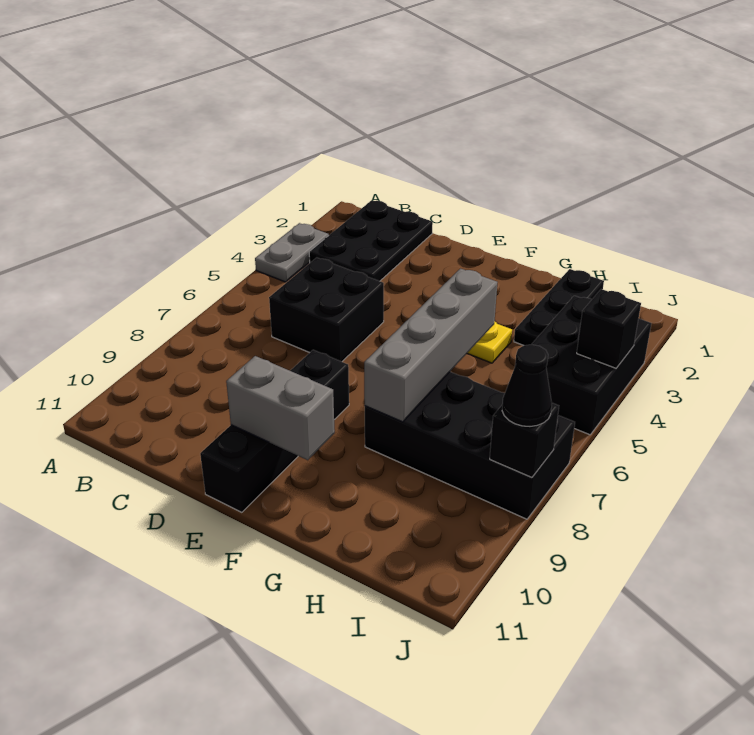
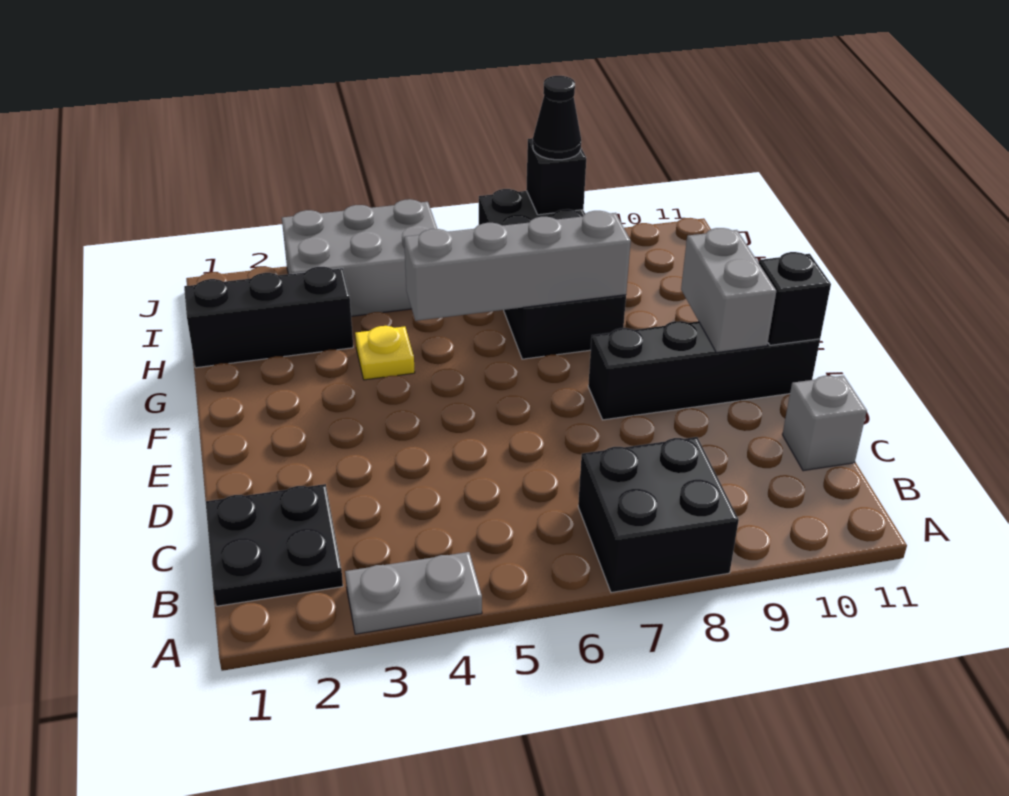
black plate B1:C3 level 1 -> black plate B1:C2 level 1
black brick C5:D6 level 1 -> black brick A7:B8 level 1
none -> grey brick C11 level 1
black plate H1:H3 level 1 -> black brick H1:H3 level 1
black brick I3:J5 level 1 -> grey brick I3:J5 level 1
black brick J4 level 2 -> black brick E11 level 2

